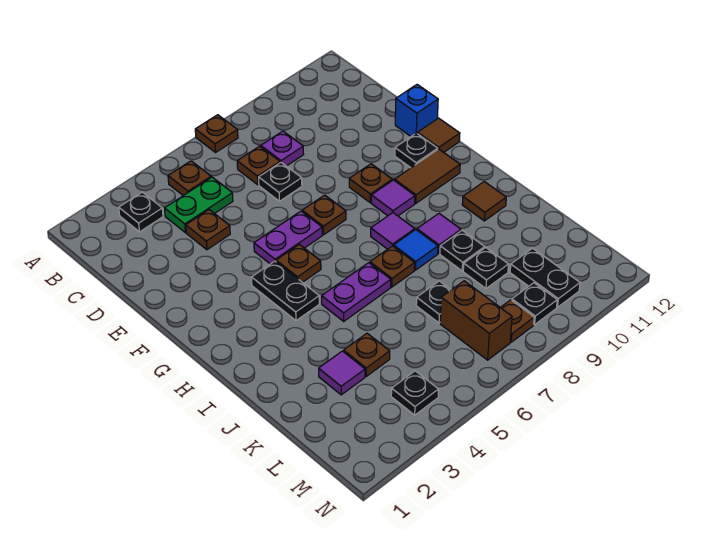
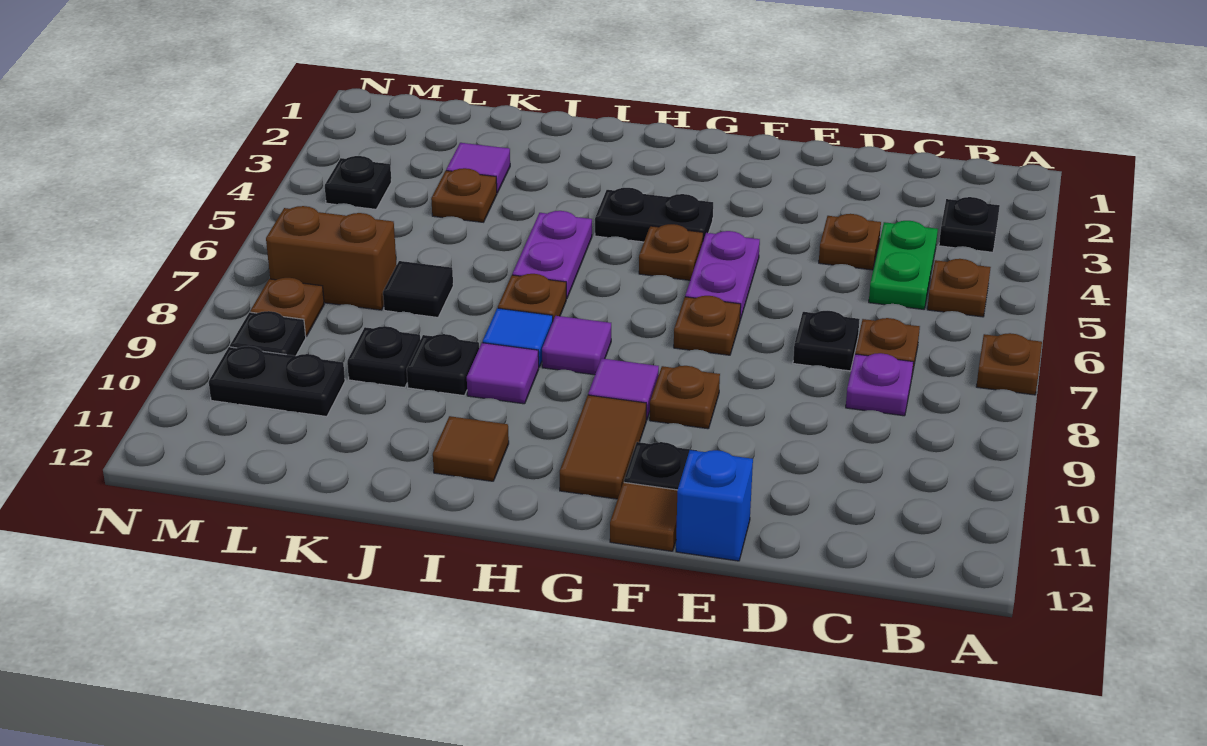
black plate K7 level 1 -> black tile K7 level 1

